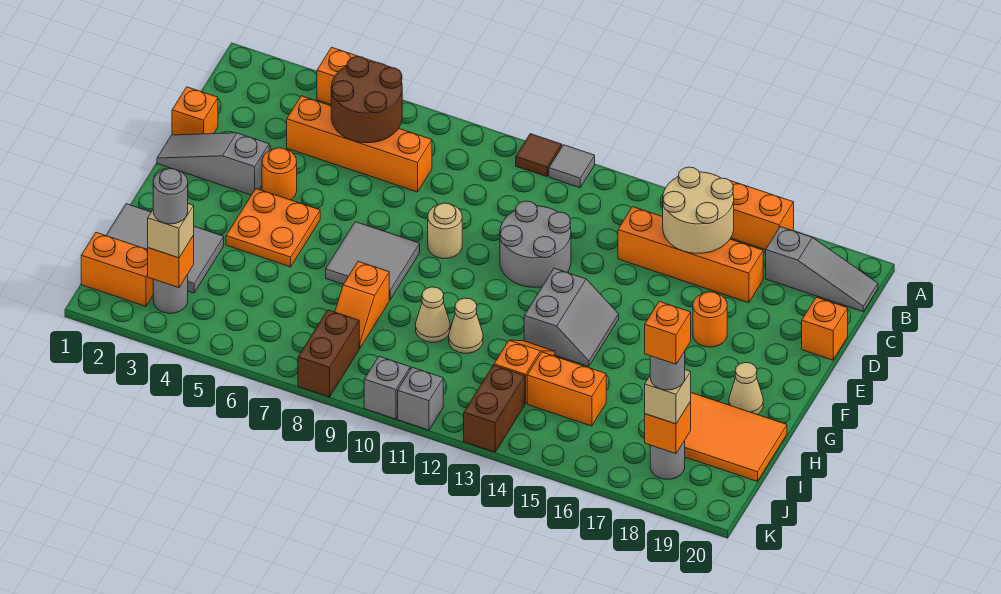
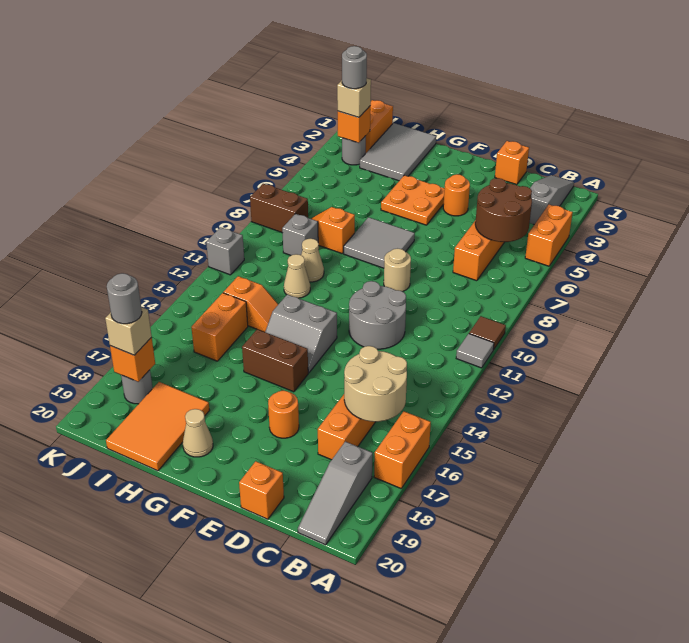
grey slope E1:E3 level 1 top 3 -> grey slope B1:B3 level 1 top 3
brown brick J13:K13 level 1 -> brown brick F15:G15 level 1
orange brick J18 level 5 -> none
grey brick K10 level 1 -> grey brick I9 level 1

